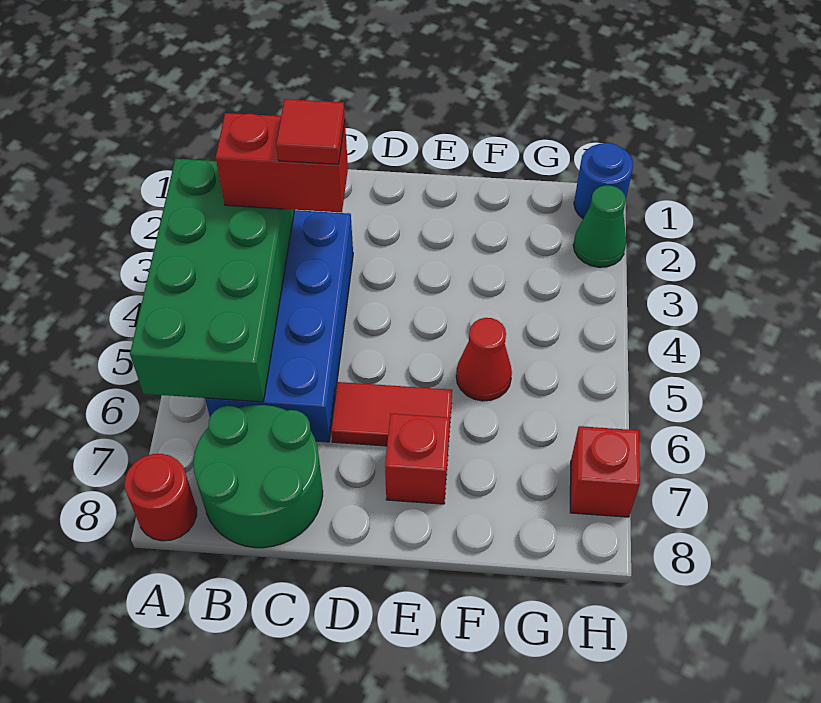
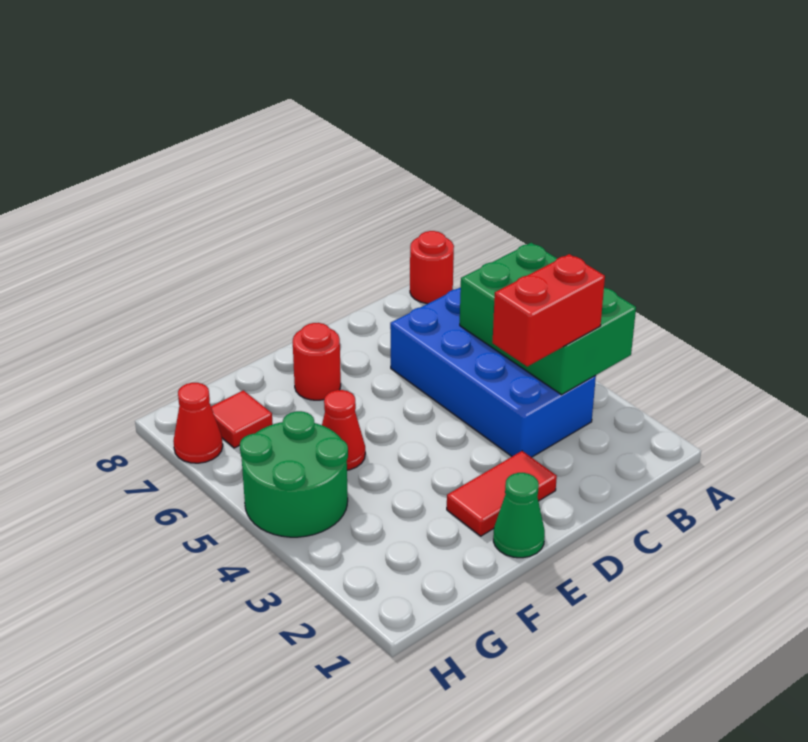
green brick A3:B6 level 2 -> green brick A3:B5 level 2
green round brick B7:C8 level 1 -> green round brick G4:H5 level 1
red tile C3 level 4 -> red tile G7 level 1
red tile D6:E6 level 1 -> red tile D2:E2 level 1
red brick E7 level 1 -> red round brick E7 level 1
blue round brick H1 level 1 -> none
green cone H2 level 1 -> green cone E1 level 1
red brick H7 level 1 -> red cone H7 level 1

